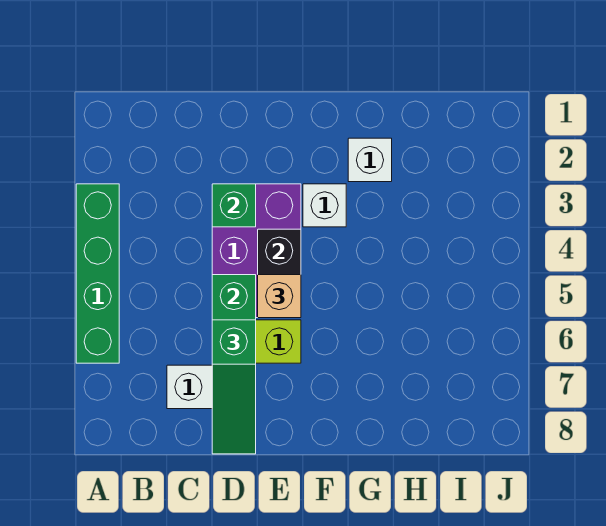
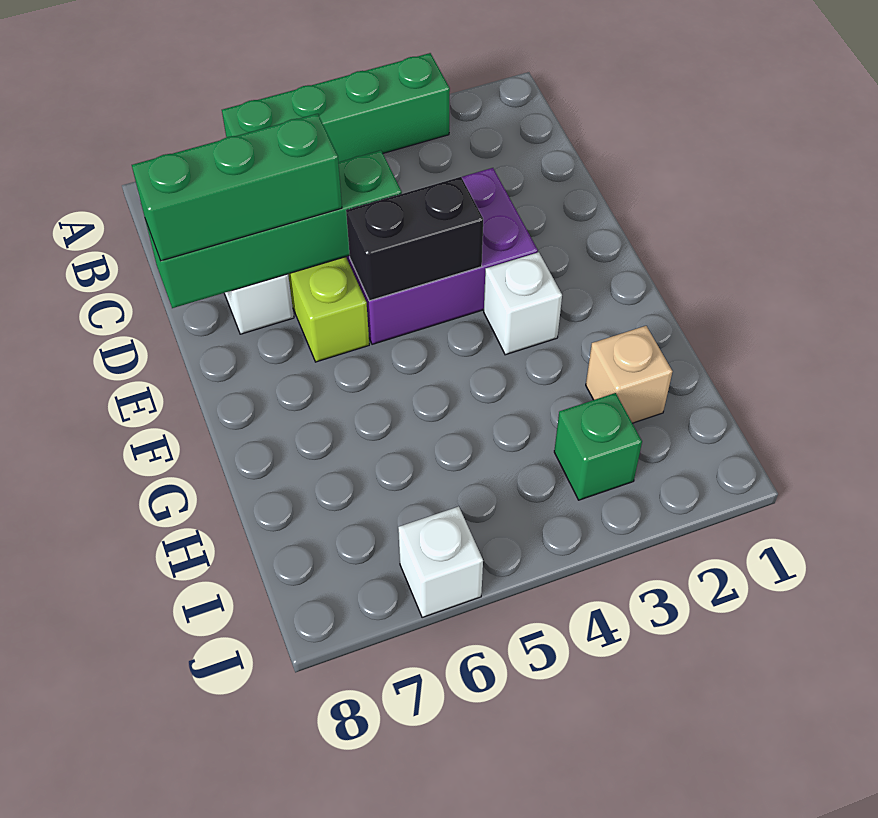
green brick D3 level 2 -> green brick I3 level 1
green slope D6:D8 level 3 top 6 -> green brick D6:D8 level 3
tan brick E5 level 3 -> tan brick H2 level 1
white brick G2 level 1 -> white brick J6 level 1

